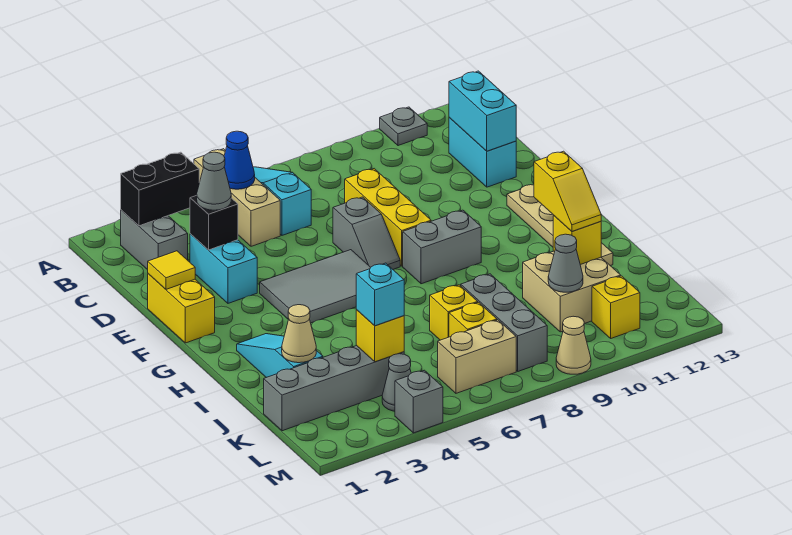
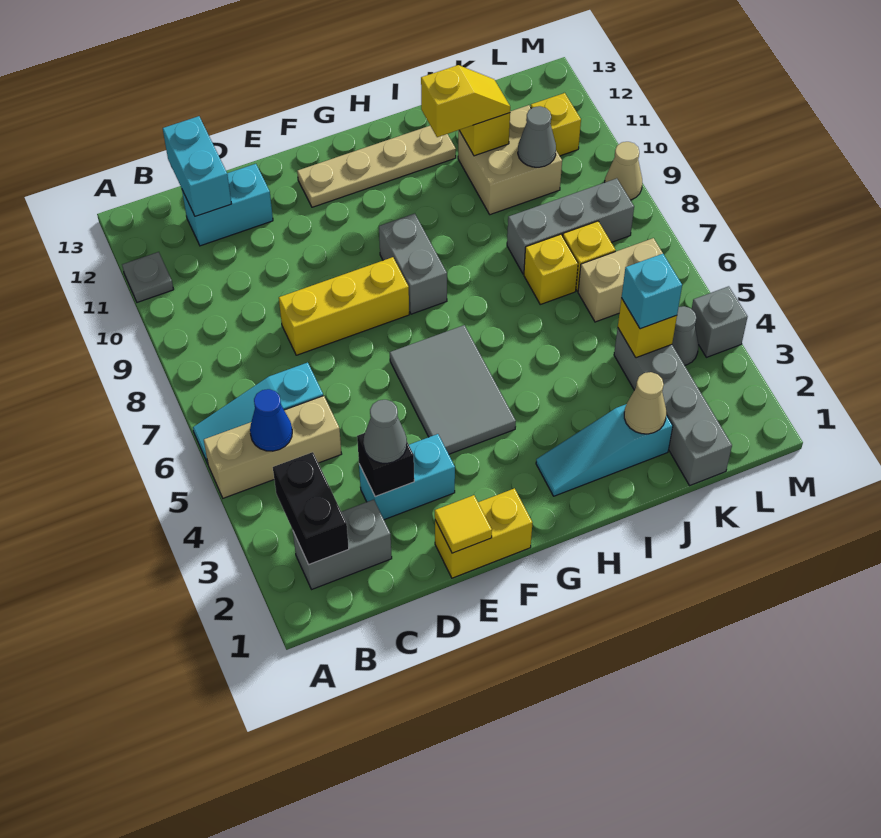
cyan brick C12:D12 level 2 -> cyan brick C12:C13 level 2
grey slope E7:F7 level 1 top E -> none
tan brick L6:L7 level 1 -> tan brick K6:L6 level 1

